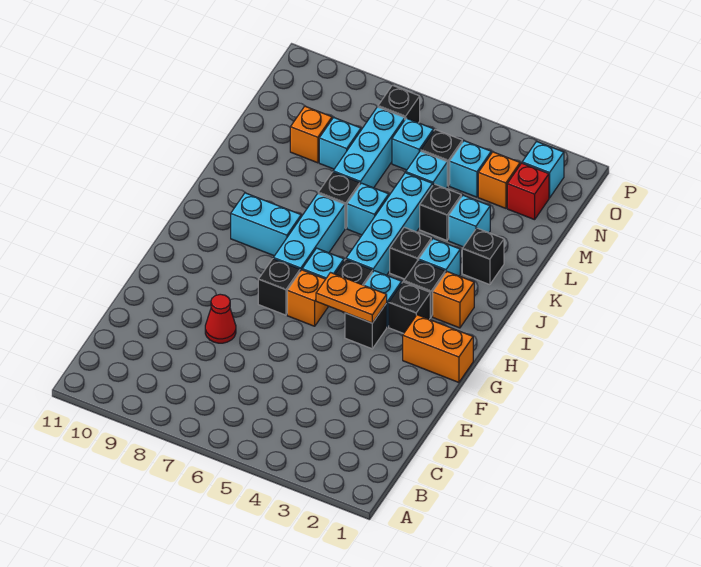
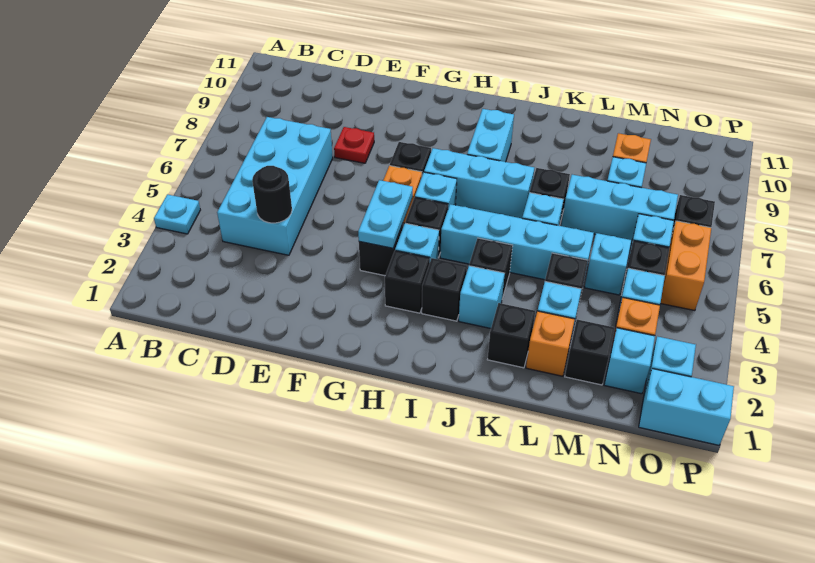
none -> cyan plate A4 level 1
none -> cyan brick C4:D7 level 1
none -> black round brick D4 level 2
red cone E8 level 1 -> red plate E8 level 1
orange brick G1:G2 level 1 -> orange brick O5:O6 level 1
orange plate G4:G5 level 2 -> cyan plate G4:G5 level 2
orange brick I2 level 1 -> orange brick L2 level 1
none -> black brick M2 level 1
red brick N2 level 1 -> cyan brick N2 level 1
none -> cyan brick O1:P1 level 1

